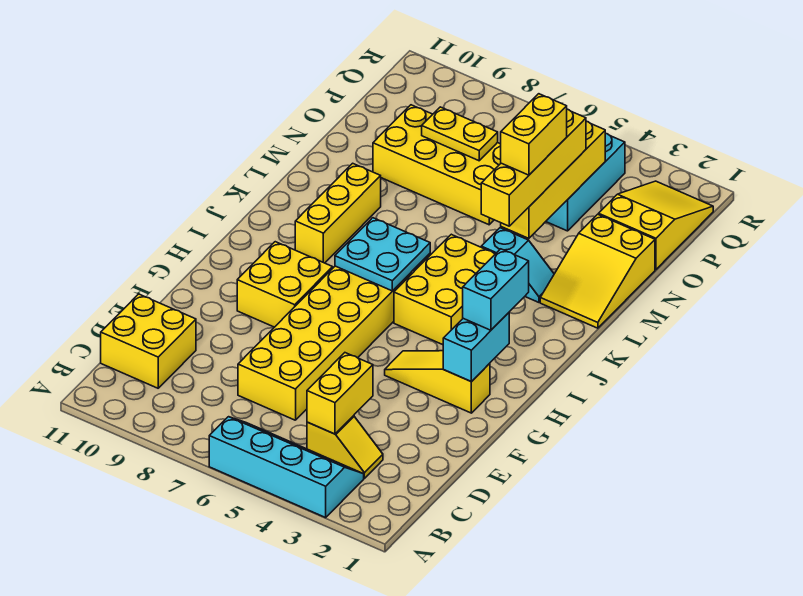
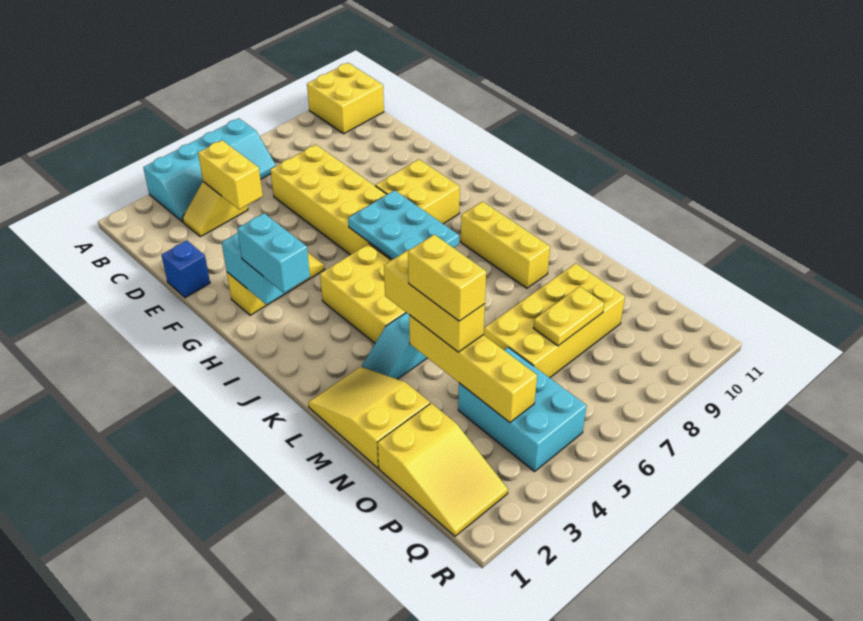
yellow brick C10:D11 level 1 -> yellow brick A10:B11 level 1
none -> blue brick E1 level 1
cyan plate I6:J7 level 2 -> cyan plate H6:J7 level 2
yellow brick L4:O4 level 3 -> yellow brick L4:N4 level 3

